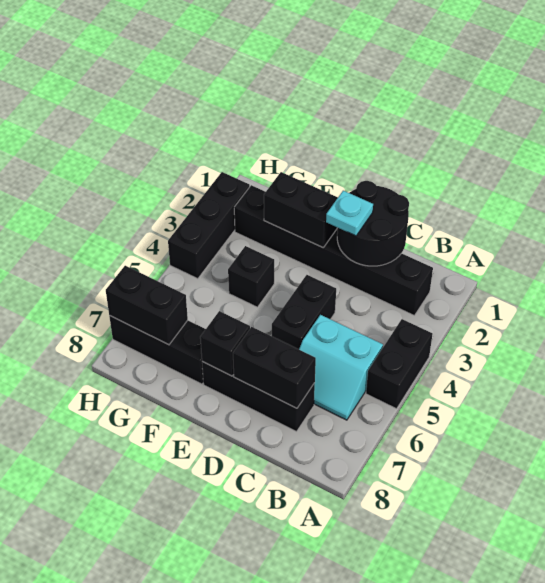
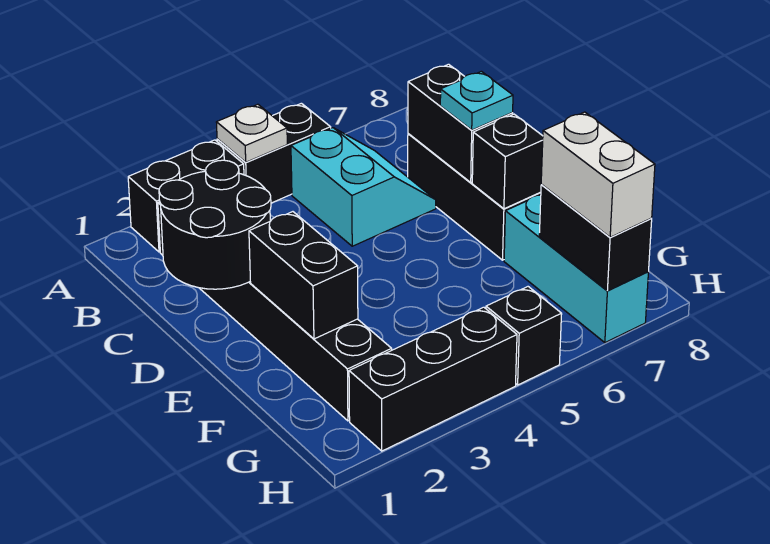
none -> white plate A4 level 2
cyan plate D2 level 3 -> cyan plate D7 level 3
black brick D4:D5 level 1 -> black brick A2:A3 level 1
black brick F4 level 1 -> black brick H5 level 1
black brick F7:H7 level 1 -> cyan brick F7:H7 level 1
none -> white brick G7:H7 level 3

